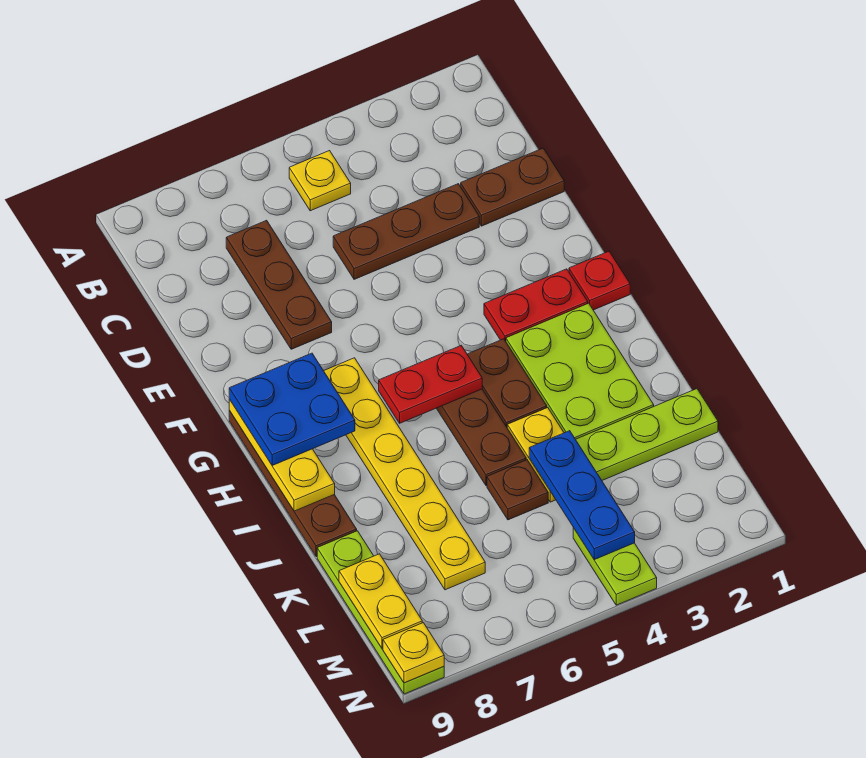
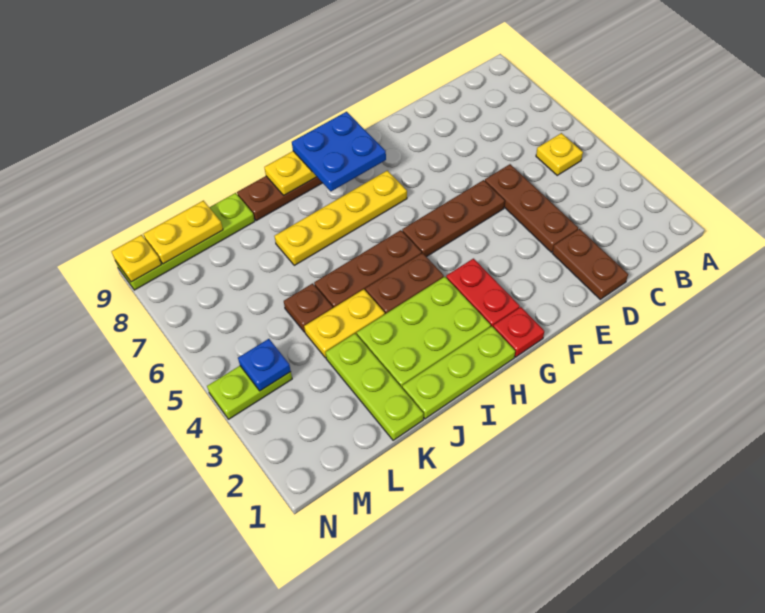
brown plate C7:E7 level 1 -> brown plate E5:G5 level 1
yellow plate G7:L7 level 1 -> yellow plate G7:J7 level 1
none -> lime plate H1:J1 level 1
red plate H5:H6 level 2 -> none
blue plate K4:M4 level 2 -> blue plate M4 level 2

